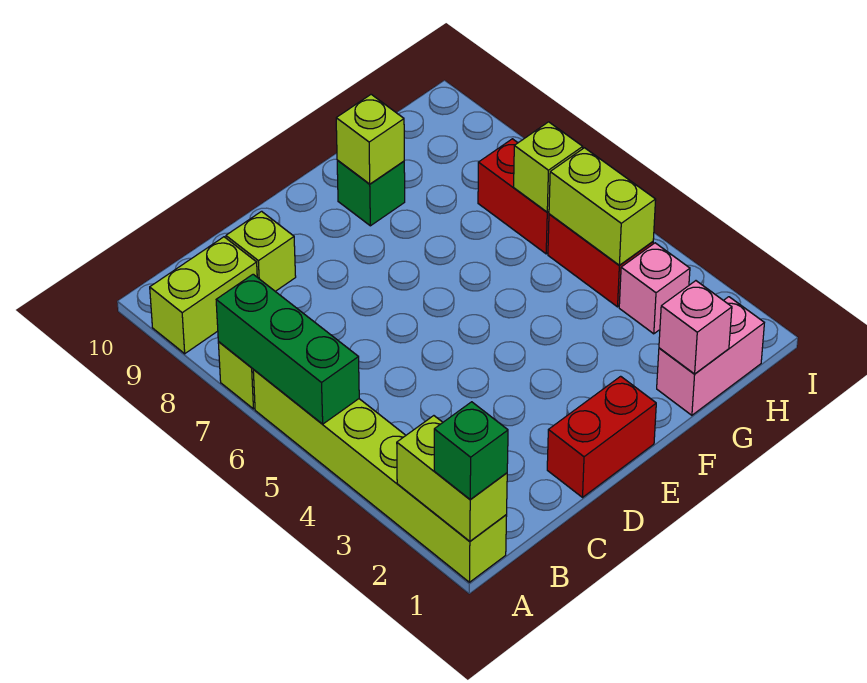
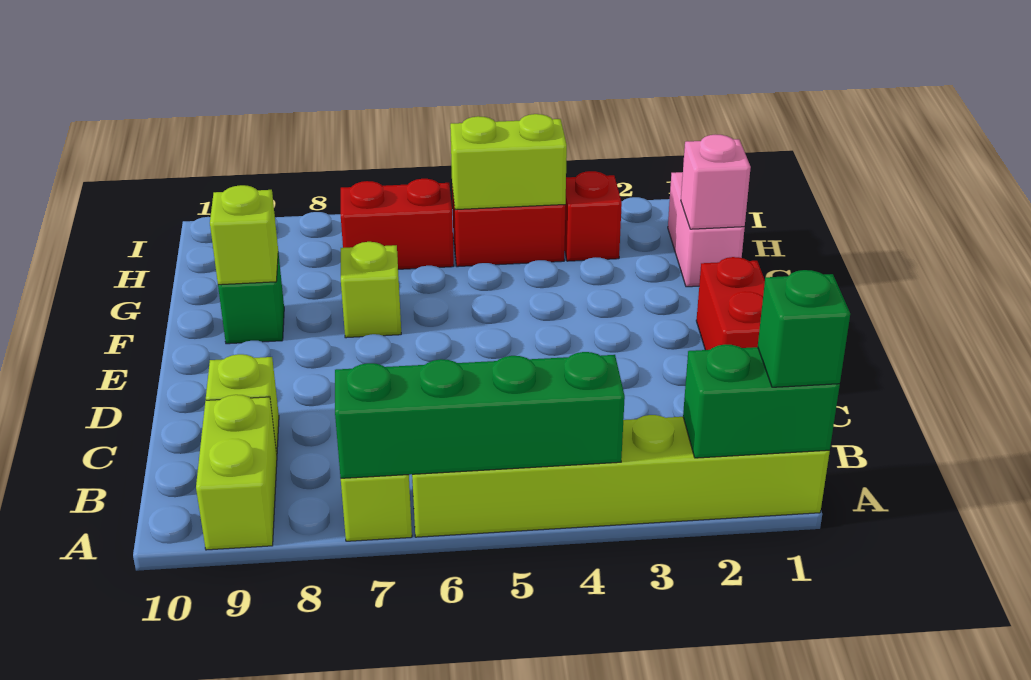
lime brick A1:A2 level 2 -> green brick A1:A2 level 2
green brick A5:A7 level 2 -> green brick A4:A7 level 2
pink brick H3 level 1 -> red brick H3 level 1
lime brick H6 level 2 -> lime brick F7 level 1

